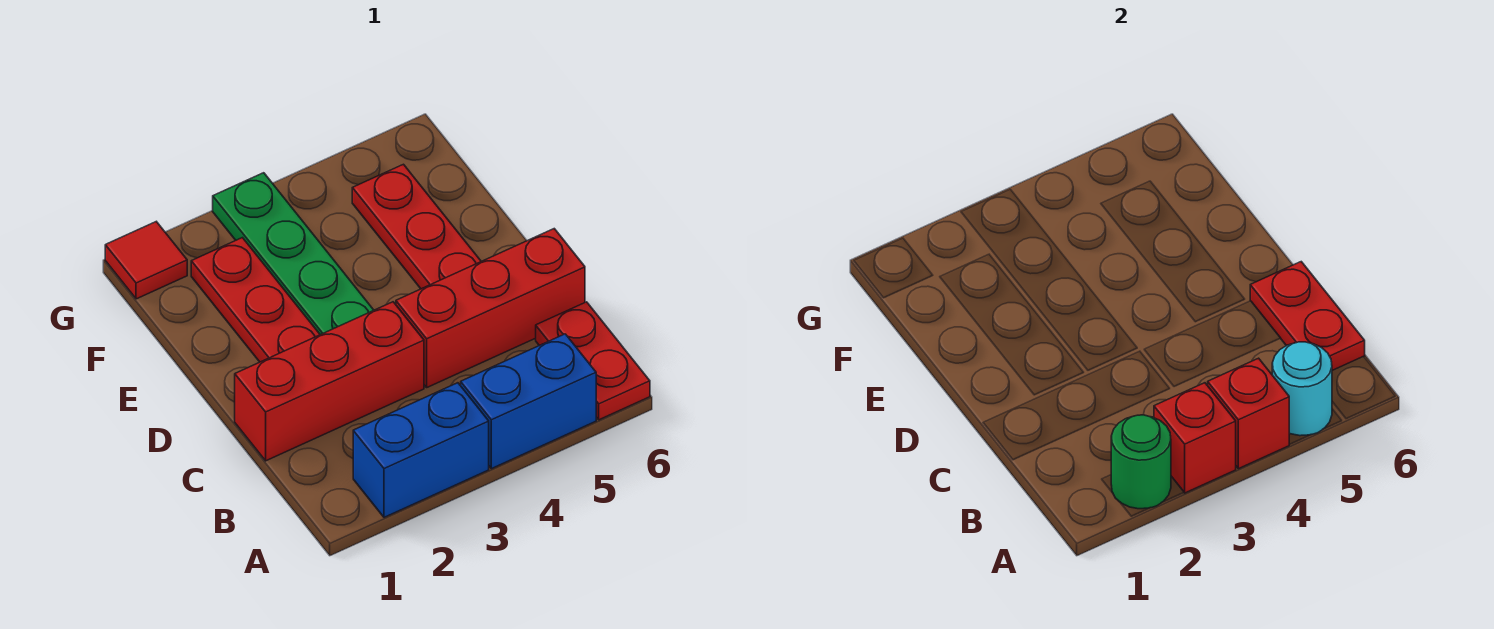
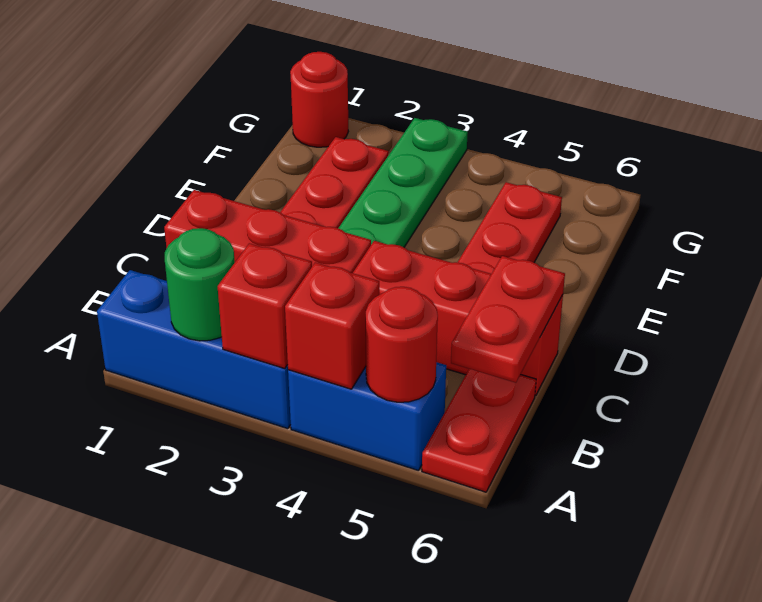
blue brick A2:A3 level 1 -> blue brick A1:A3 level 1
cyan round brick A5 level 2 -> red round brick A5 level 2
red tile G1 level 1 -> red round brick G1 level 1

